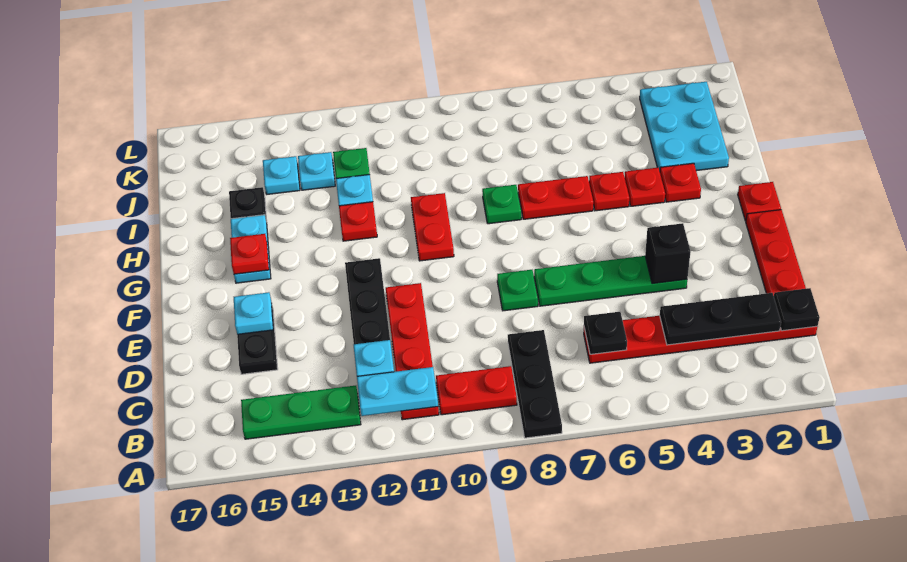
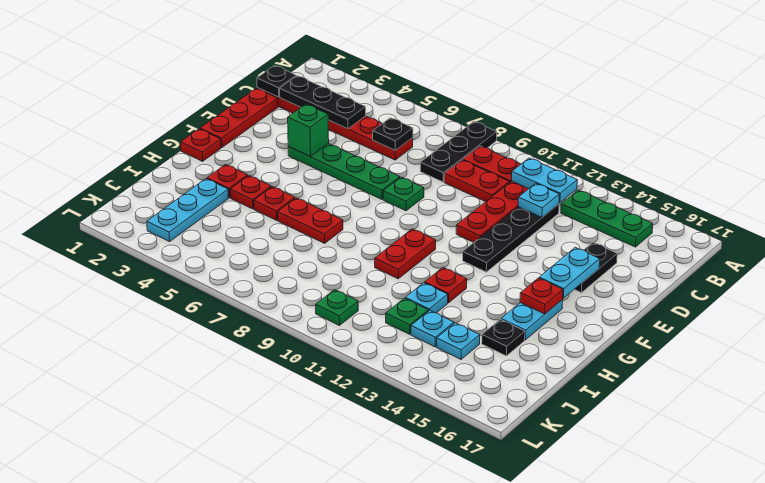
none -> red plate C9:C10 level 1
black brick E4 level 2 -> green brick E4 level 2
cyan plate E15 level 2 -> cyan plate E15:F15 level 2
green plate H8 level 1 -> green plate K10 level 1
cyan plate I2:K3 level 1 -> cyan plate I3:K3 level 1

